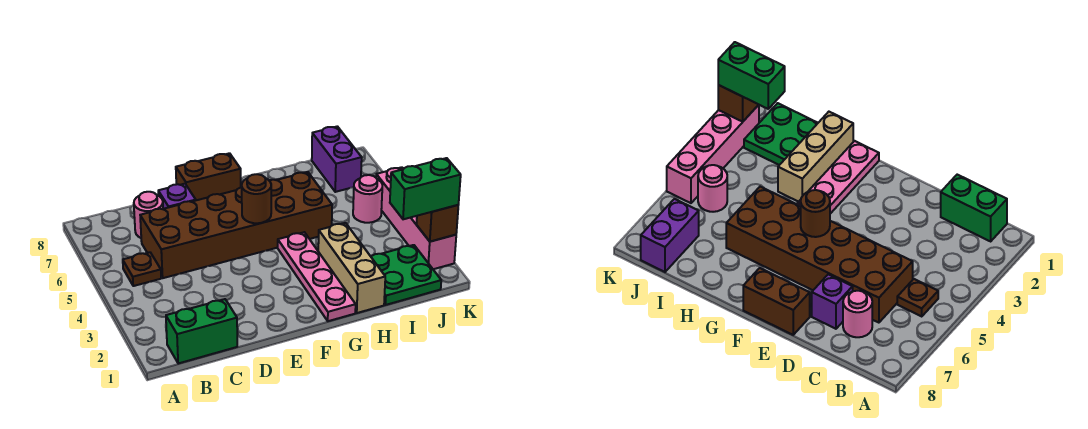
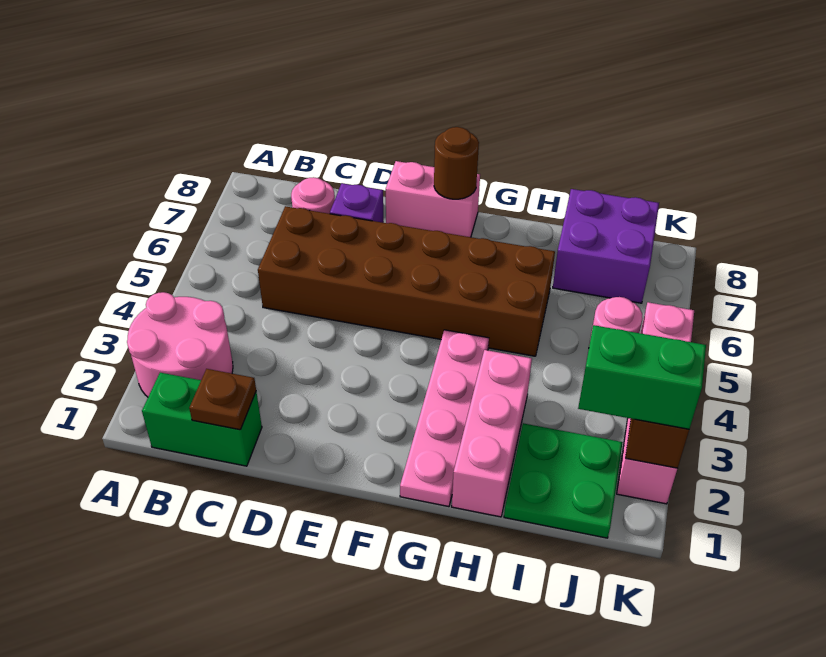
none -> pink round brick A2:B3 level 1
brown plate B5 level 1 -> brown plate C1 level 2
brown brick E8:F8 level 1 -> pink brick E8:F8 level 1
brown round brick F5 level 2 -> brown round brick F8 level 2
tan brick H1:H3 level 1 -> pink brick H1:H3 level 1
purple brick J7:J8 level 1 -> purple brick I7:J8 level 1

